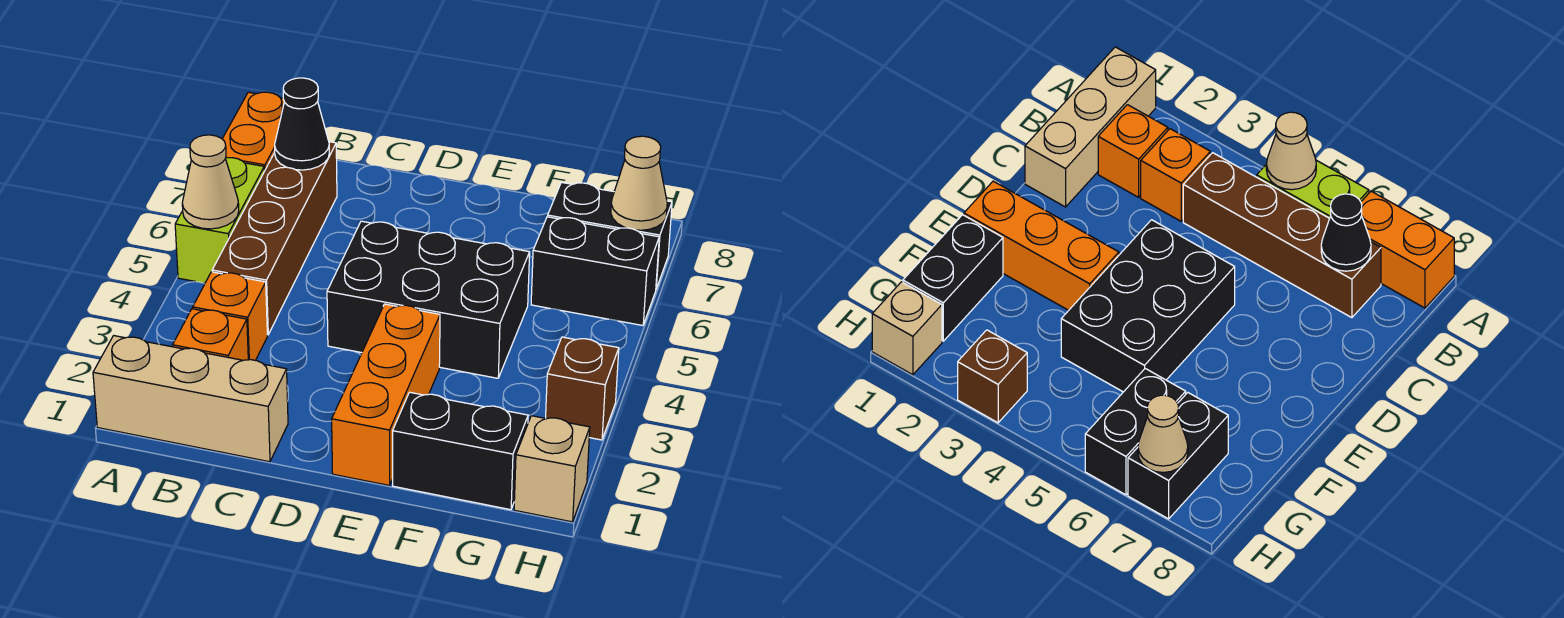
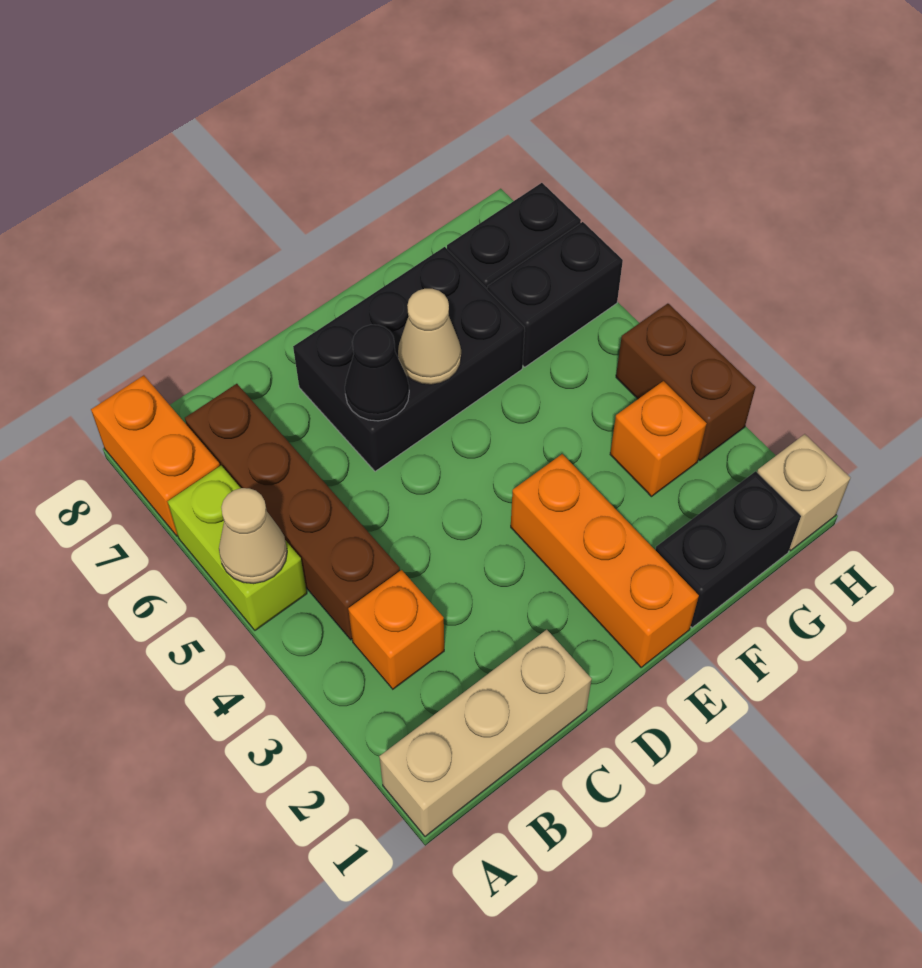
orange brick B2 level 1 -> orange brick G3 level 1
black cone B7 level 2 -> black cone D6 level 2
black brick D4:F5 level 1 -> black brick D6:F7 level 1
brown brick H3 level 1 -> brown brick H3:H4 level 1
tan cone H7 level 2 -> tan cone E6 level 2

